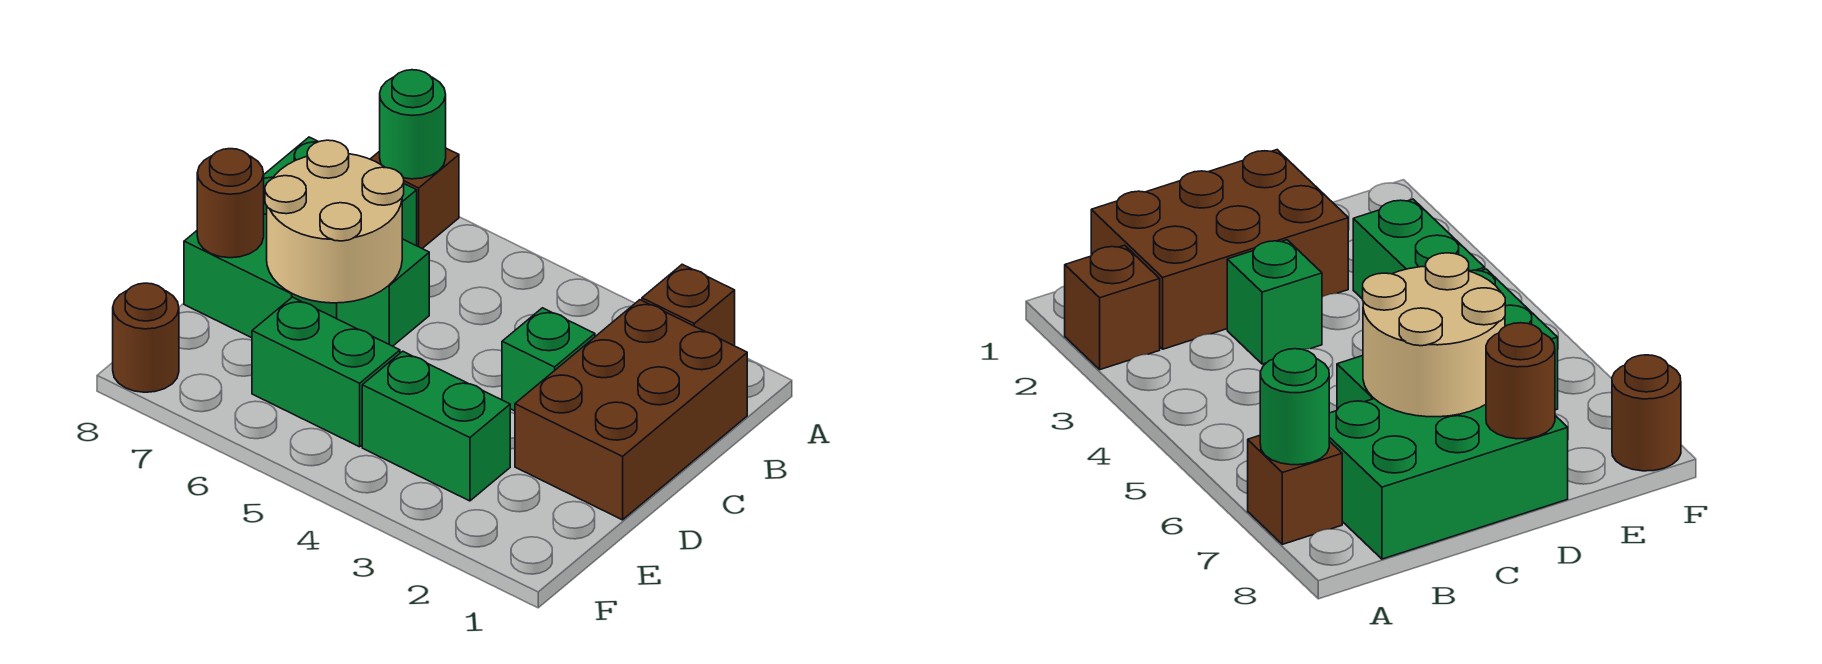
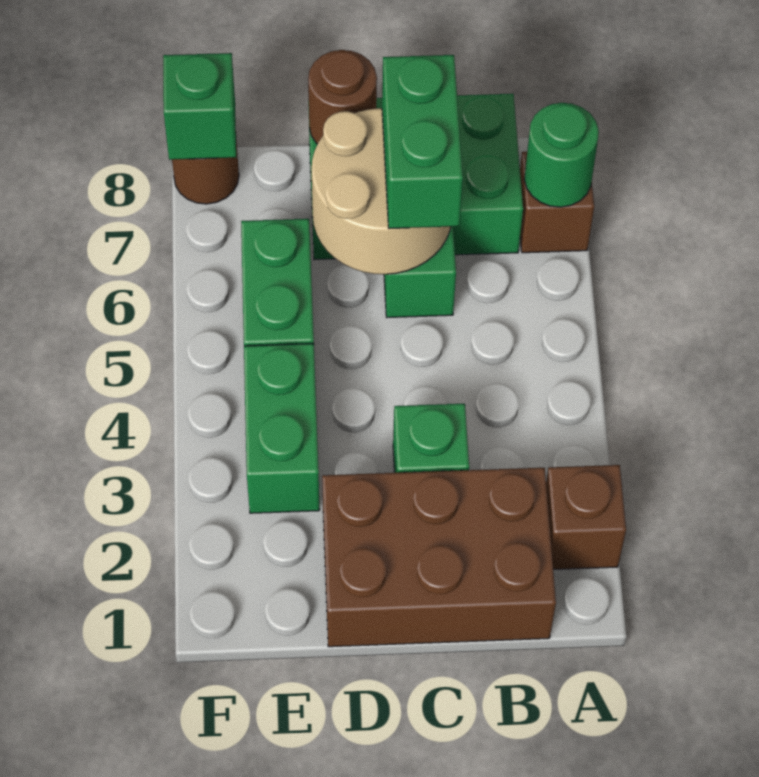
none -> green brick C6:C7 level 3
none -> green brick F8 level 2

